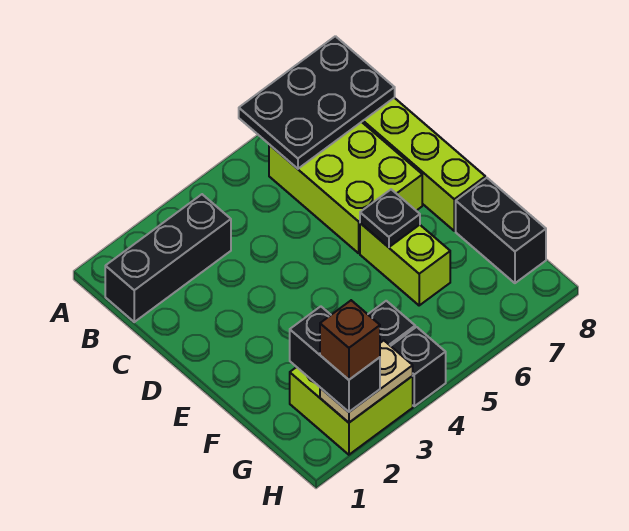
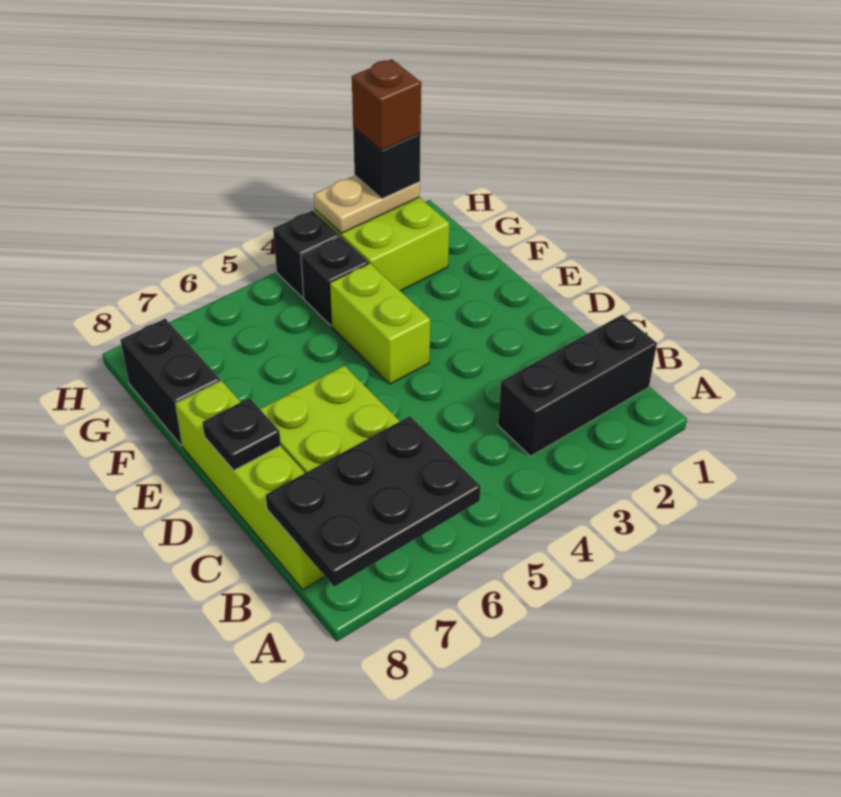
lime brick E6:F6 level 1 -> lime brick E4:F4 level 1
black plate E6 level 2 -> black plate D8 level 2
black brick G2:H2 level 3 -> black brick H2 level 3

